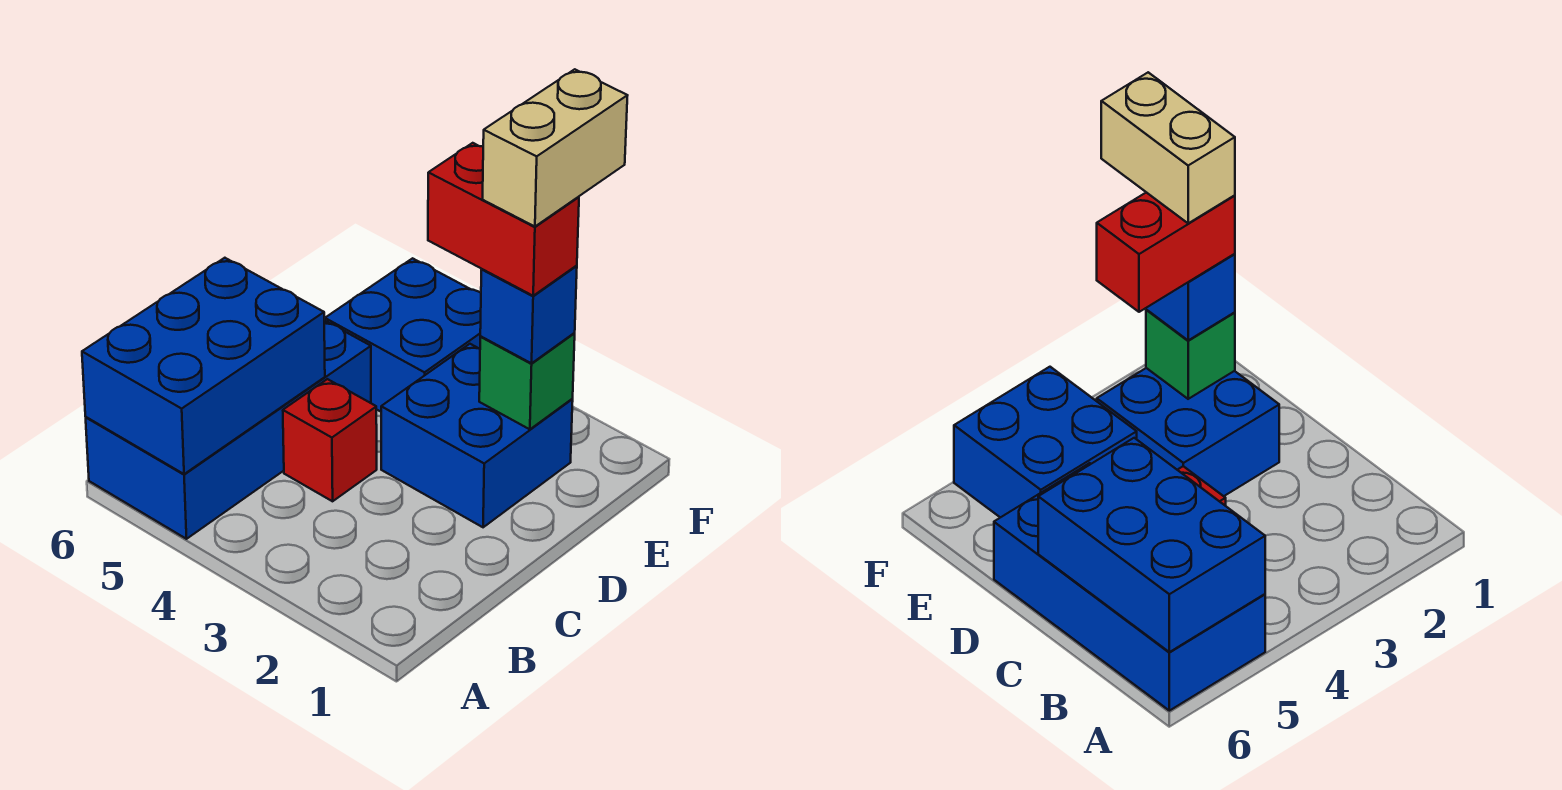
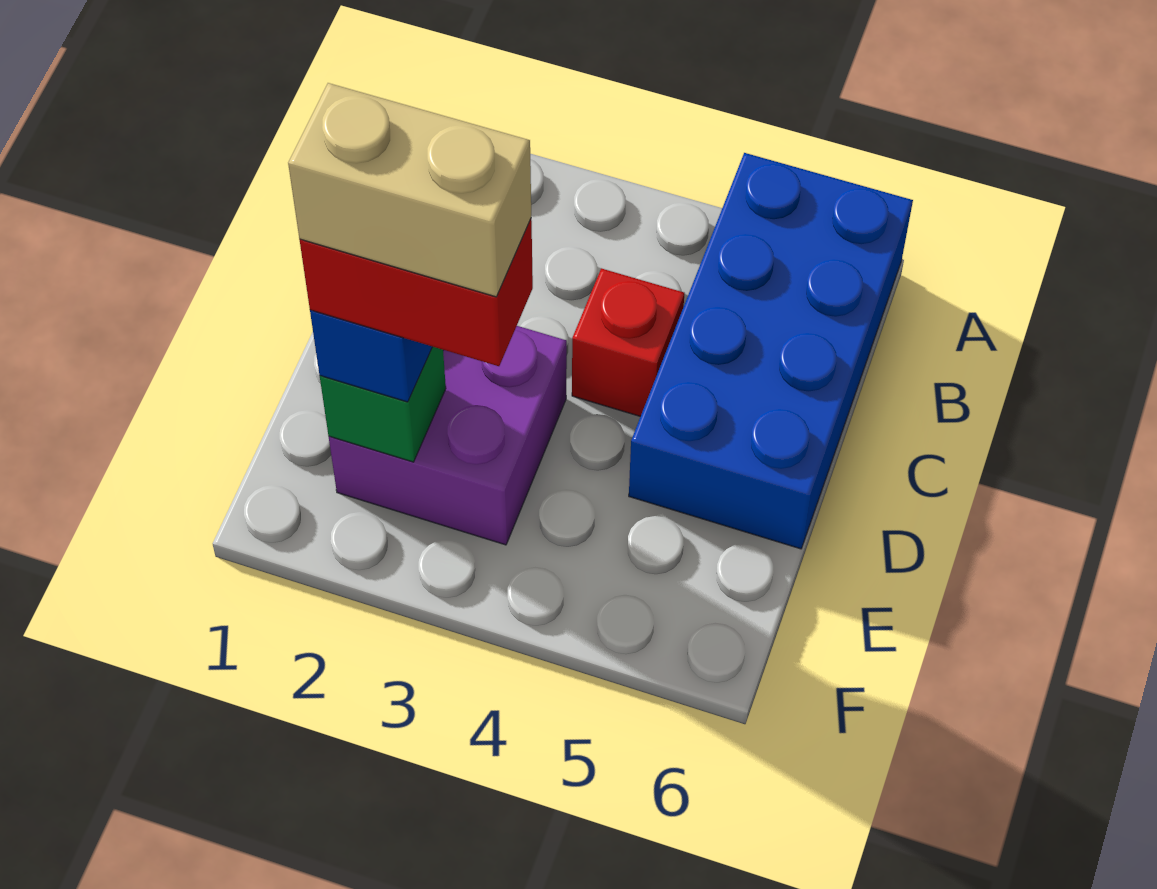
blue brick A5:C6 level 2 -> none
blue brick D2:E3 level 1 -> purple brick D2:E3 level 1
tan brick E2:F2 level 5 -> tan brick E2:E3 level 5
blue brick E4:F5 level 1 -> none

